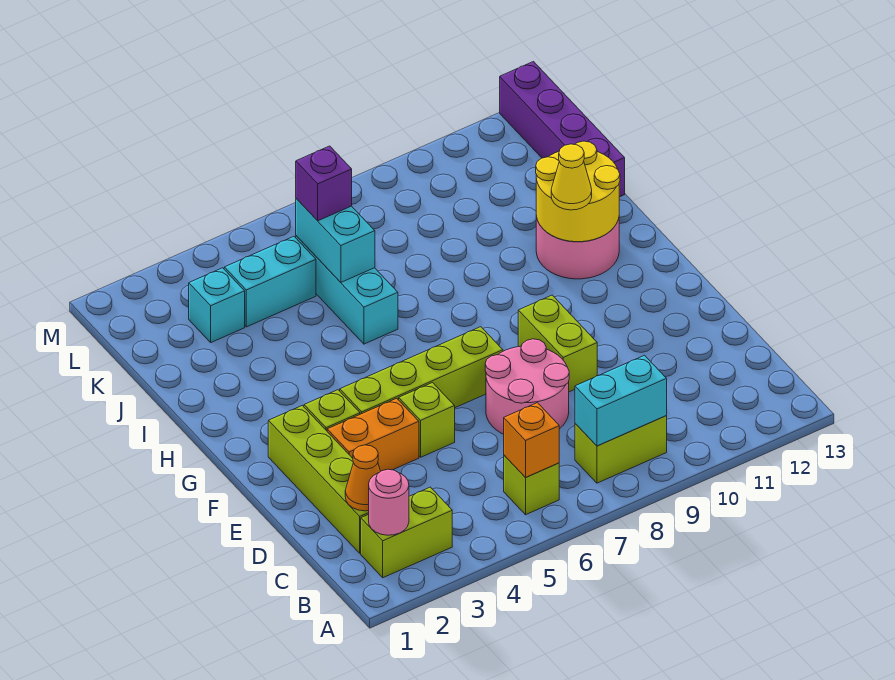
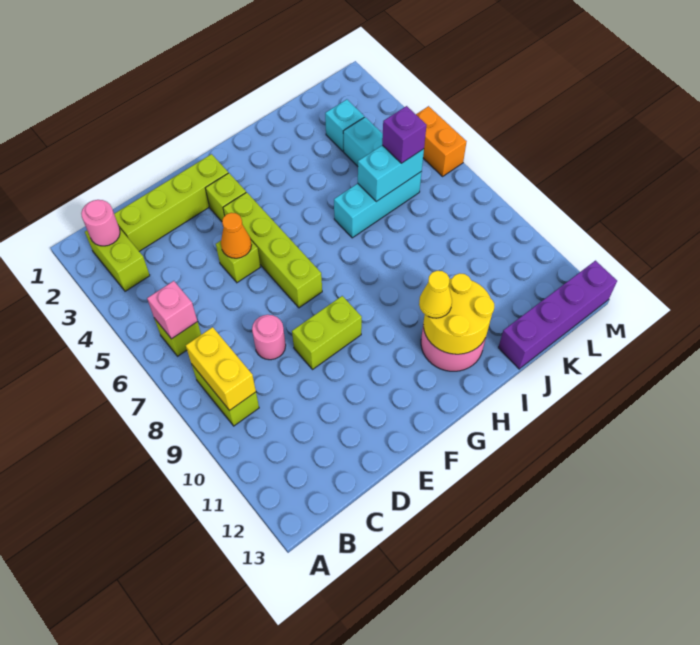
orange brick B6 level 2 -> pink brick B6 level 2
cyan brick B8:B9 level 2 -> yellow brick B8:B9 level 2
orange cone C2 level 2 -> orange cone E5 level 2
pink round brick D7:E8 level 1 -> pink round brick D8 level 1
orange brick E3:E4 level 1 -> orange brick M5:M6 level 1

